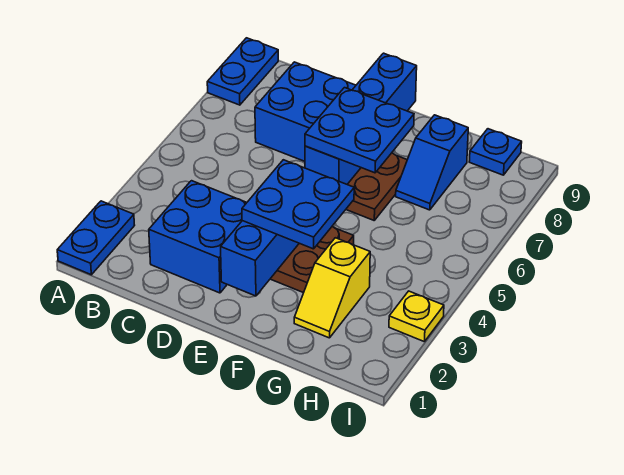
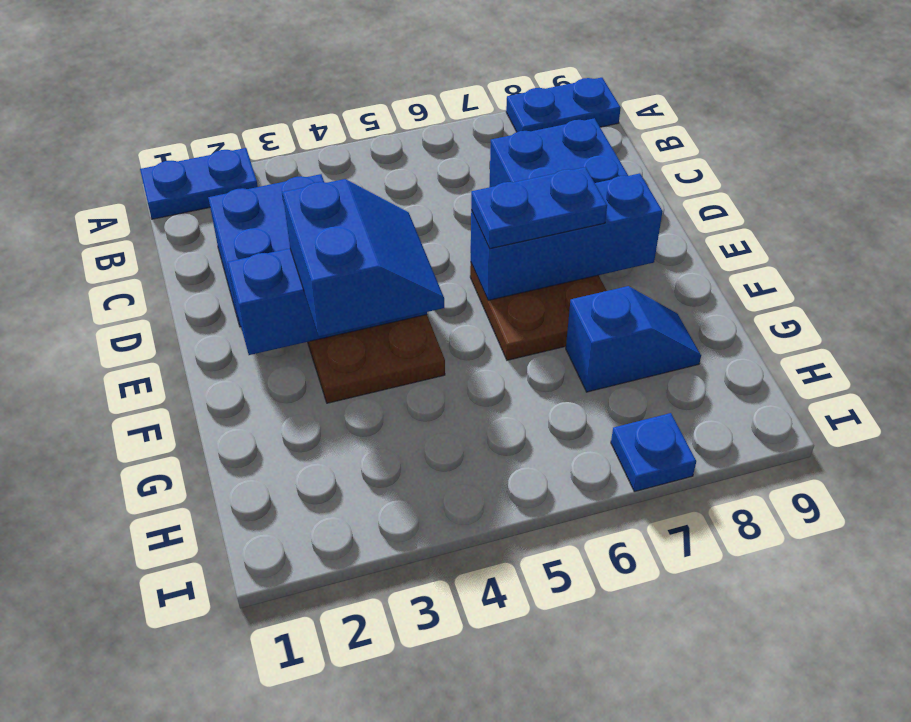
blue plate E3:F4 level 3 -> blue slope E3:F4 level 3 top 3
blue brick E6:E9 level 2 -> blue brick E6:E8 level 2
blue plate E6:F7 level 3 -> blue plate E6:E7 level 3
yellow slope G2:G3 level 1 top 3 -> none
blue slope G7:G8 level 1 top 8 -> blue slope G7:G8 level 1 top 7
blue plate H9 level 1 -> blue plate I7 level 1
yellow plate I3 level 1 -> none

